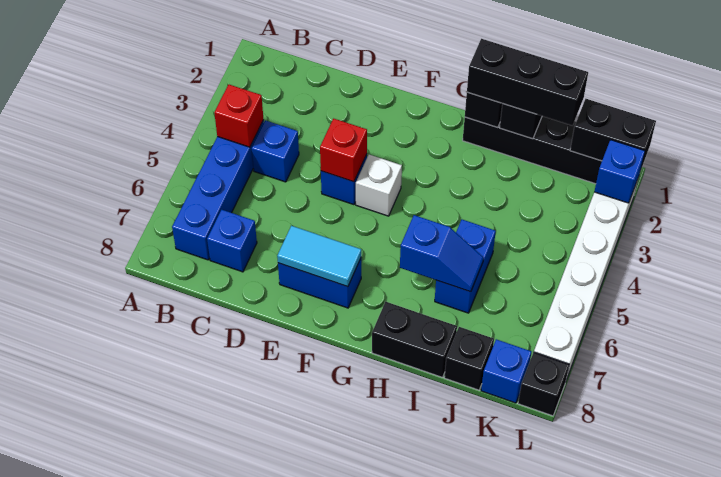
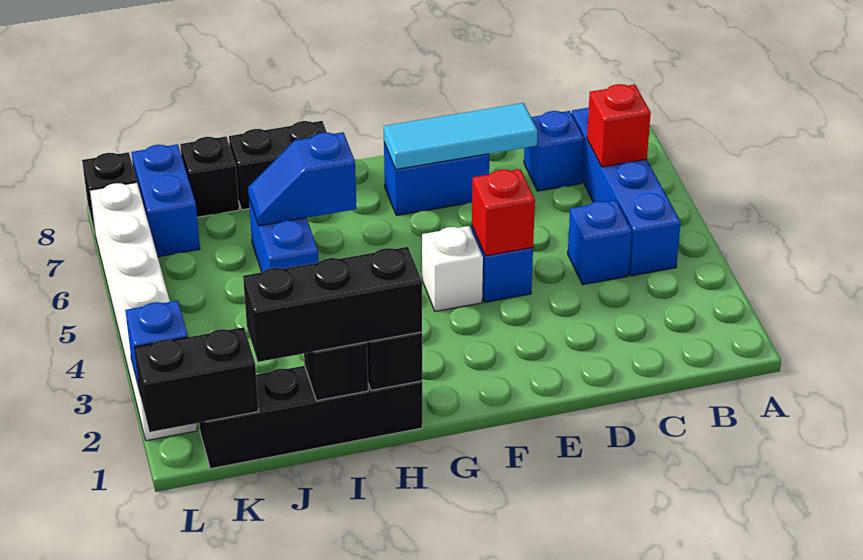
red brick B4 level 2 -> red brick B6 level 2
cyan tile E7:F7 level 2 -> cyan tile D7:F7 level 2
blue brick K8 level 1 -> blue brick K7:K8 level 1

